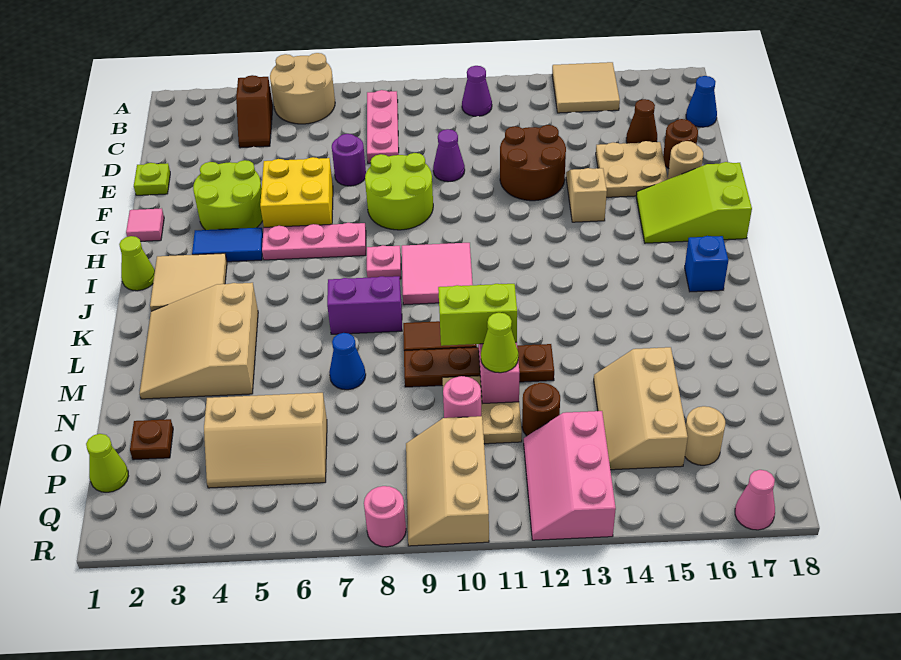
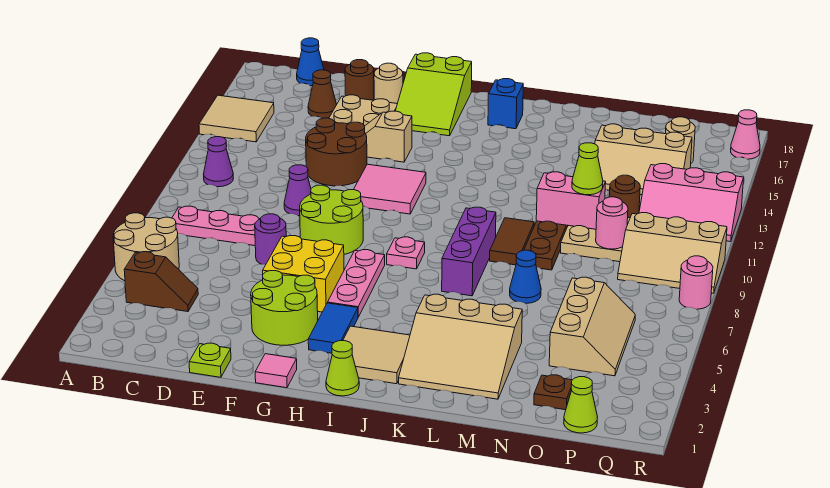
pink tile I9:J10 level 1 -> pink tile G11:H12 level 1
purple brick K7:K8 level 1 -> purple brick K7:K9 level 1
lime brick M10:M11 level 3 -> none

